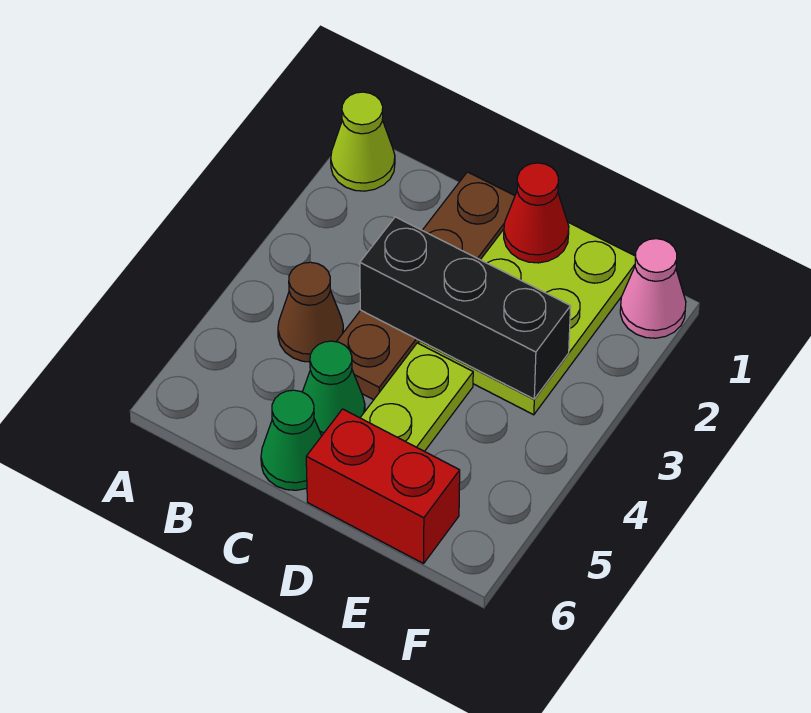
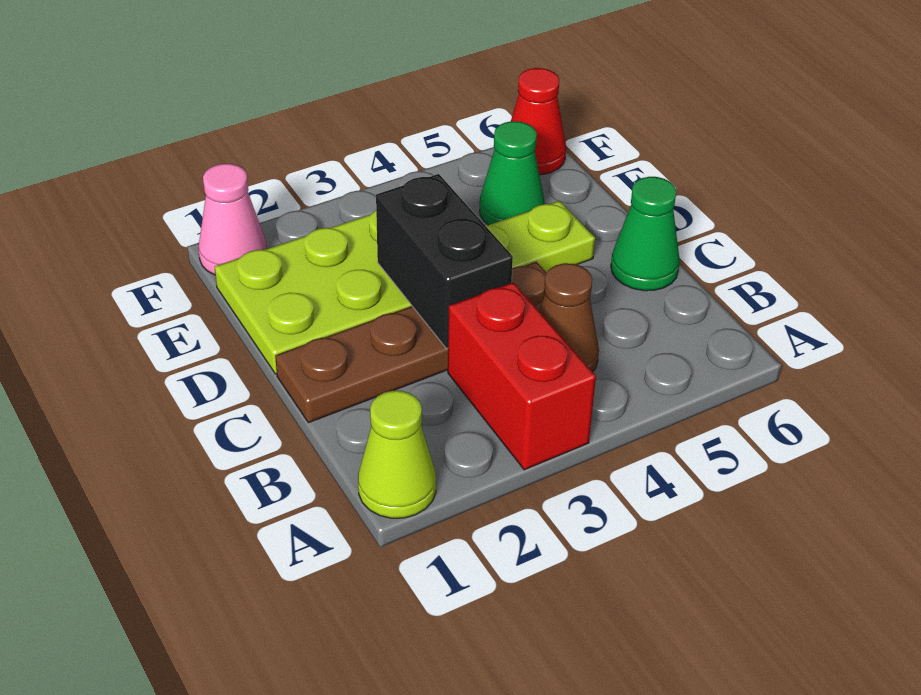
black brick C3:E3 level 2 -> black brick C3:D3 level 2
green cone C5 level 1 -> green cone E5 level 1
red cone D1 level 2 -> red cone F6 level 1
red brick D6:E6 level 1 -> red brick A3:B3 level 1

